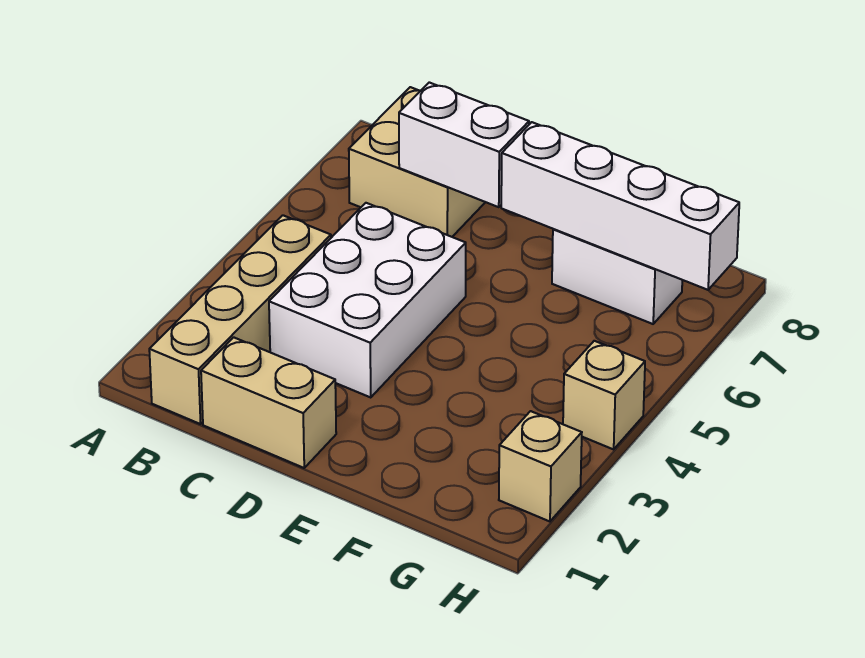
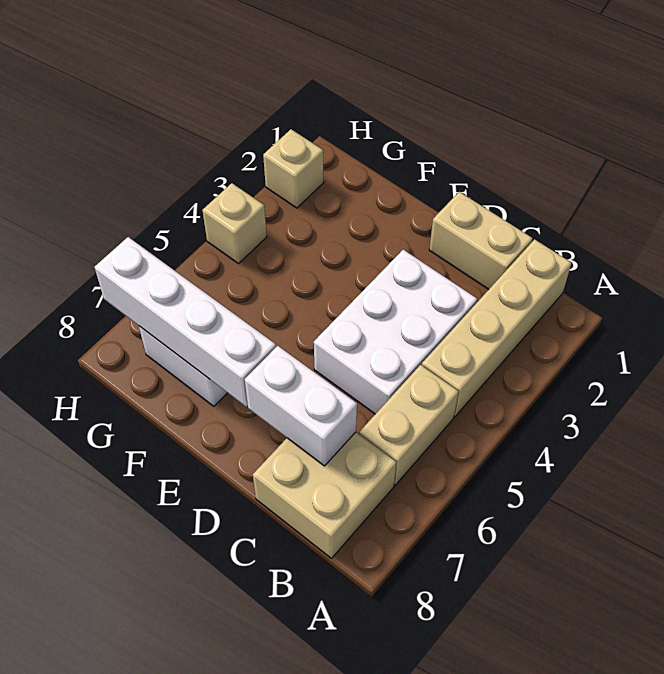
none -> tan brick B5:B6 level 1

